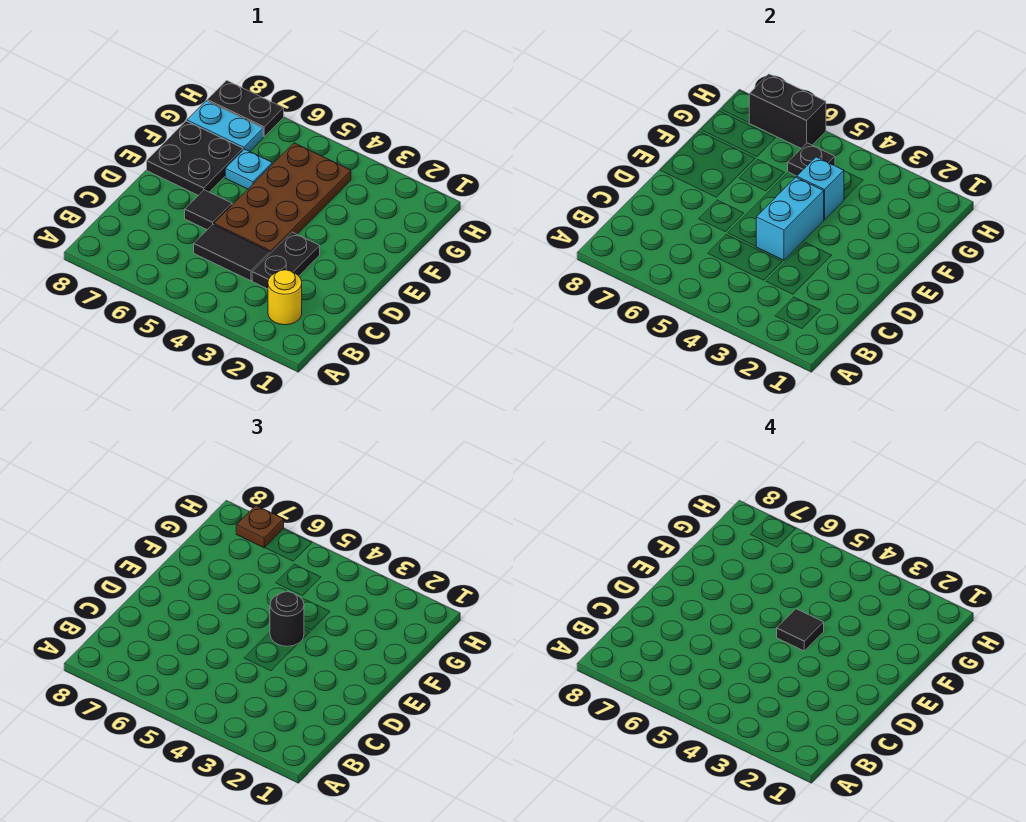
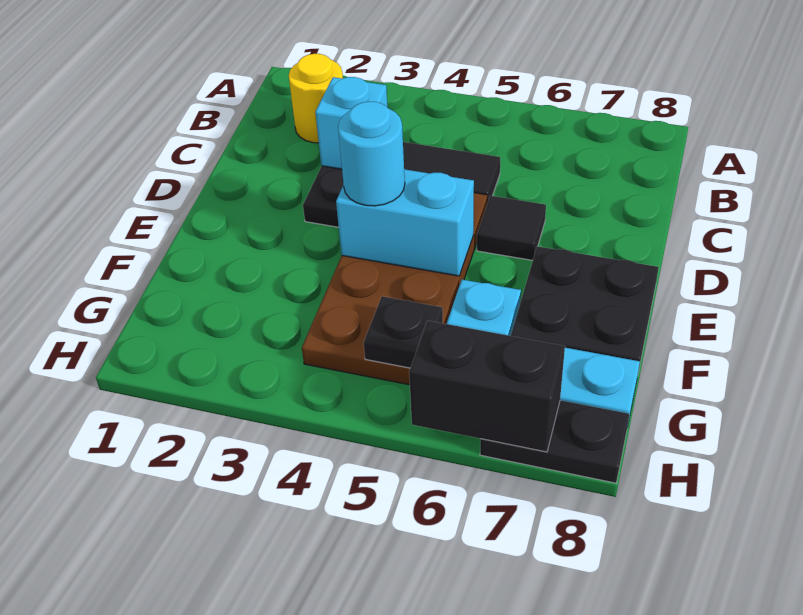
cyan brick D4:E4 level 2 -> cyan brick E4:E5 level 2
black round brick E4 level 3 -> cyan round brick E4 level 3
black tile E4 level 4 -> none
cyan brick F4 level 2 -> cyan brick C3 level 2
brown plate H7 level 3 -> none

